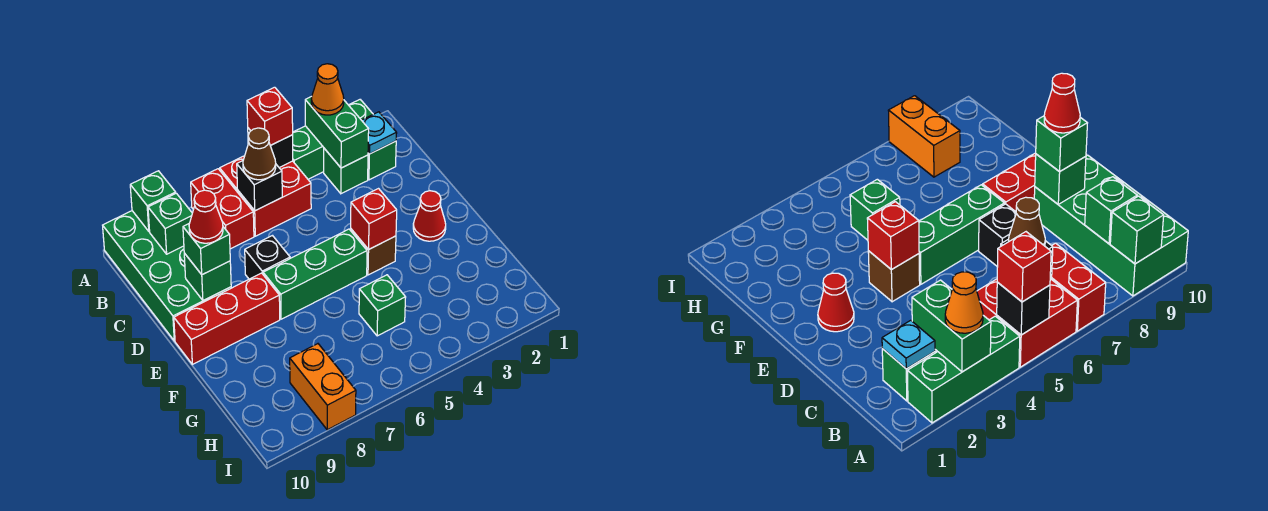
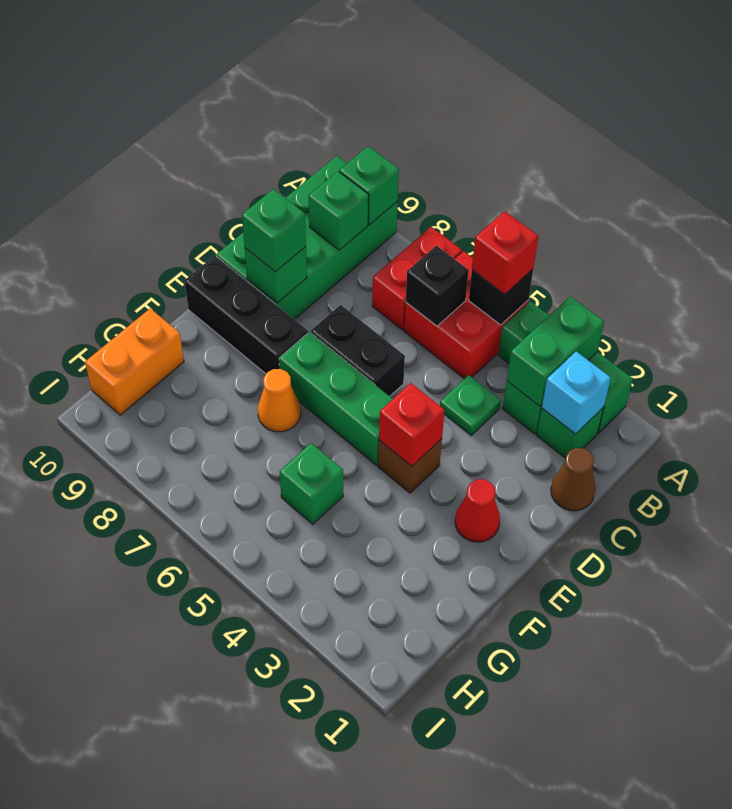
orange cone A3 level 3 -> orange cone F7 level 1
cyan plate B2 level 2 -> cyan brick B2 level 2
brown cone B6 level 3 -> brown cone C1 level 1
none -> green plate C4 level 1
black brick D7 level 1 -> black brick D6:D7 level 1
red cone D9 level 4 -> none
red brick E8:E10 level 1 -> black brick E8:E10 level 1
orange brick H8:I8 level 1 -> orange brick G10:H10 level 1

